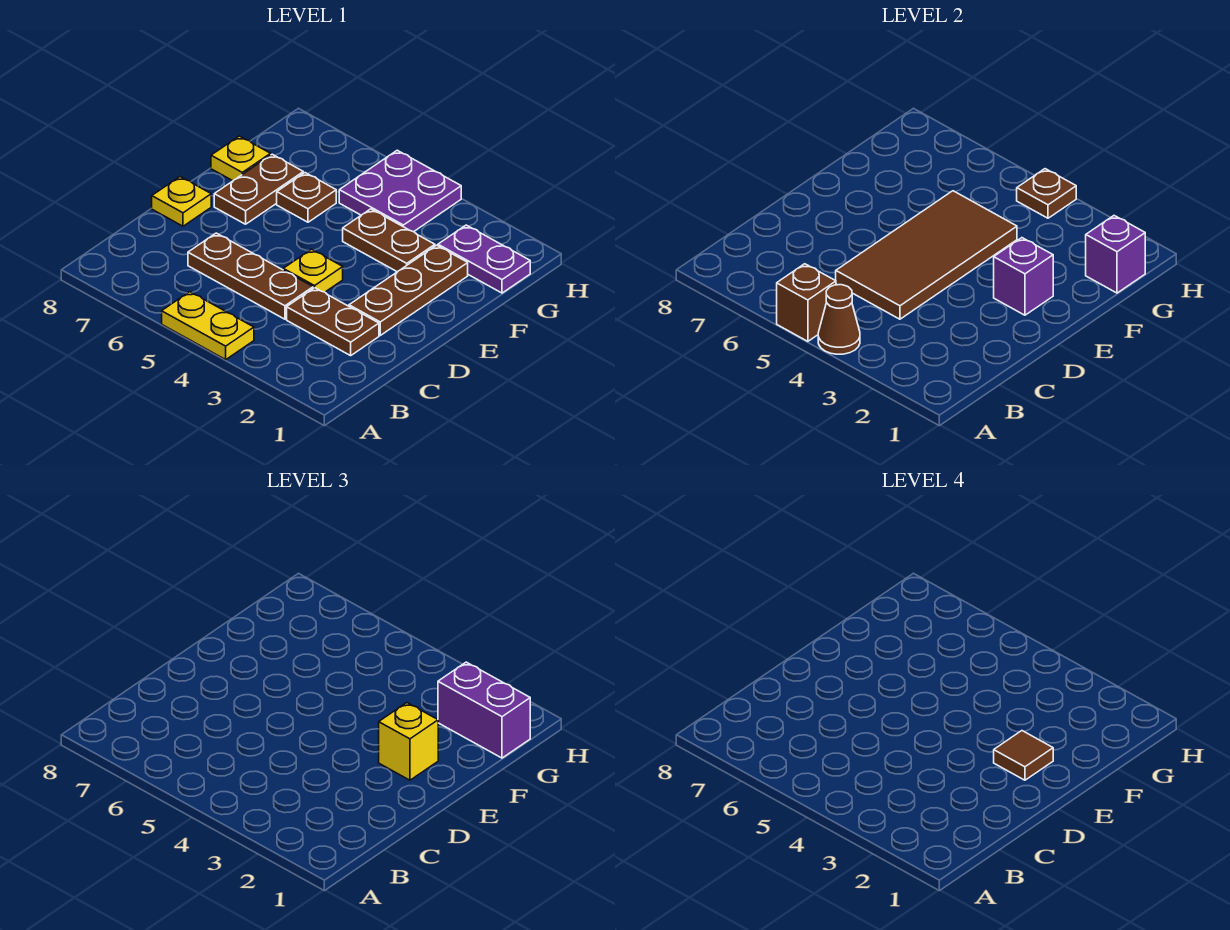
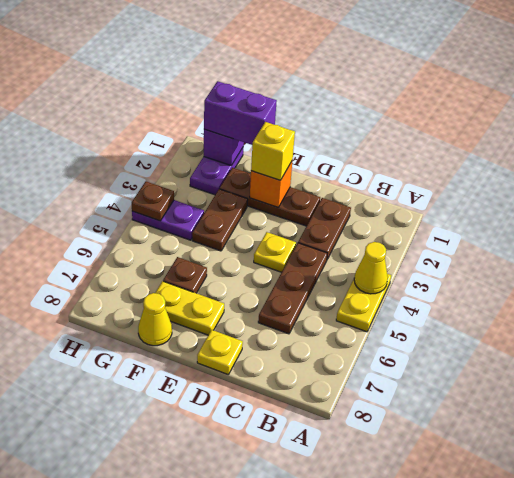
brown cone A4 level 2 -> yellow cone A4 level 2
brown brick A5 level 2 -> none
brown tile C4:F5 level 2 -> none
purple brick E2 level 2 -> orange brick E2 level 2
brown tile E2 level 4 -> none
brown plate E7:F7 level 1 -> yellow plate E7:F7 level 1
yellow plate F8 level 1 -> yellow cone F8 level 1
purple brick G1:G2 level 3 -> purple brick F1:G1 level 3
purple plate G4:H5 level 1 -> purple plate G4:H4 level 1

